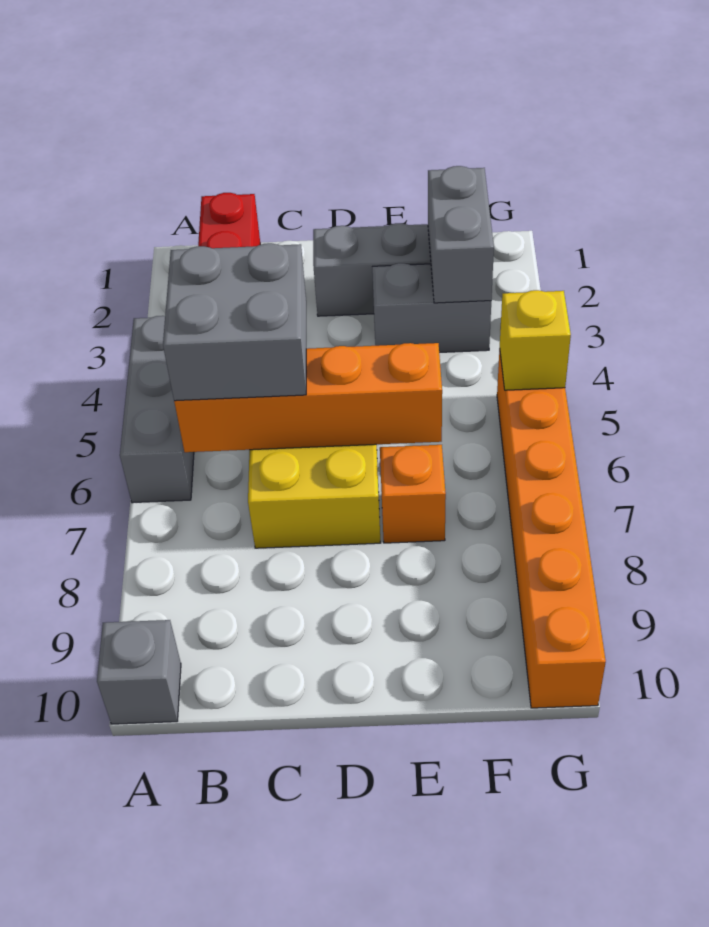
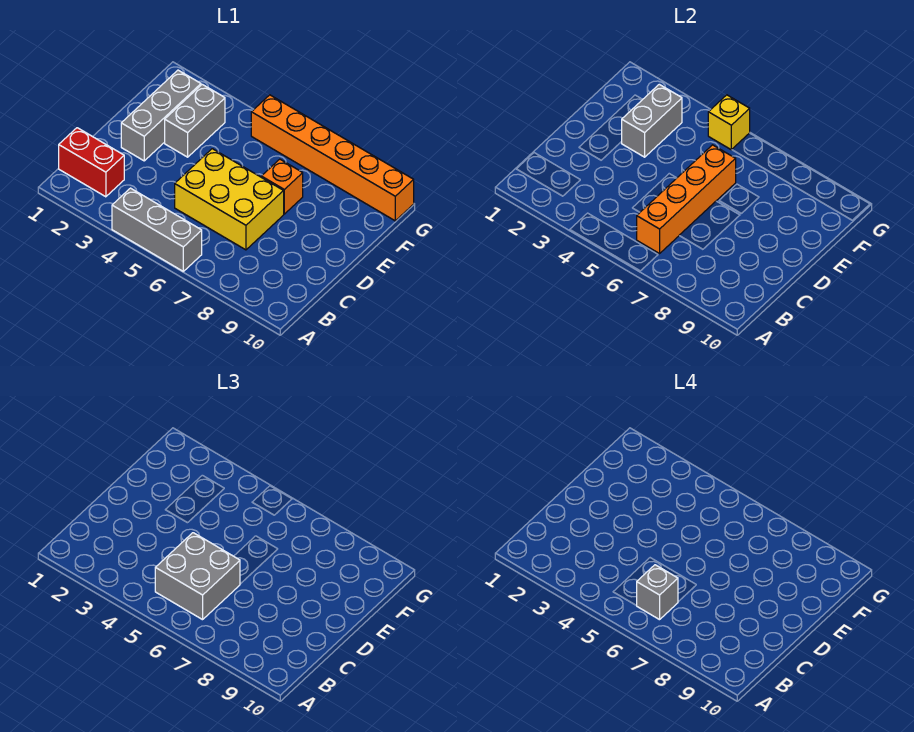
grey brick A10 level 1 -> grey brick B6 level 4
grey brick F2:F3 level 2 -> grey brick E3:F3 level 2

